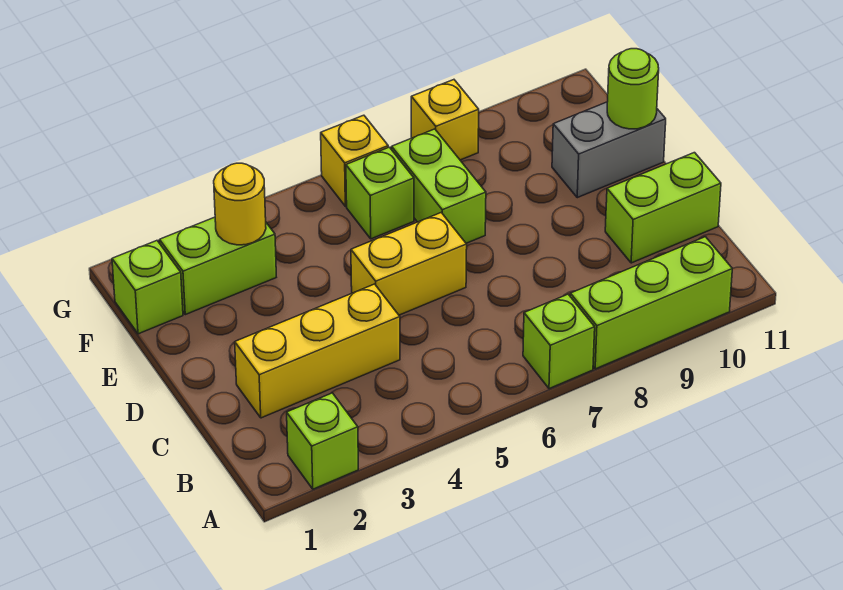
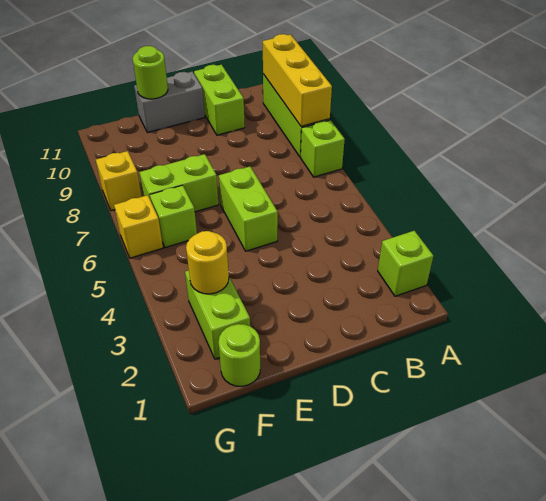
yellow brick C2:C4 level 1 -> yellow brick A8:A10 level 2
yellow brick D5:D6 level 1 -> lime brick D5:D6 level 1
grey brick E10:E11 level 1 -> grey brick D11:E11 level 1
lime brick F1 level 1 -> lime round brick F1 level 1

